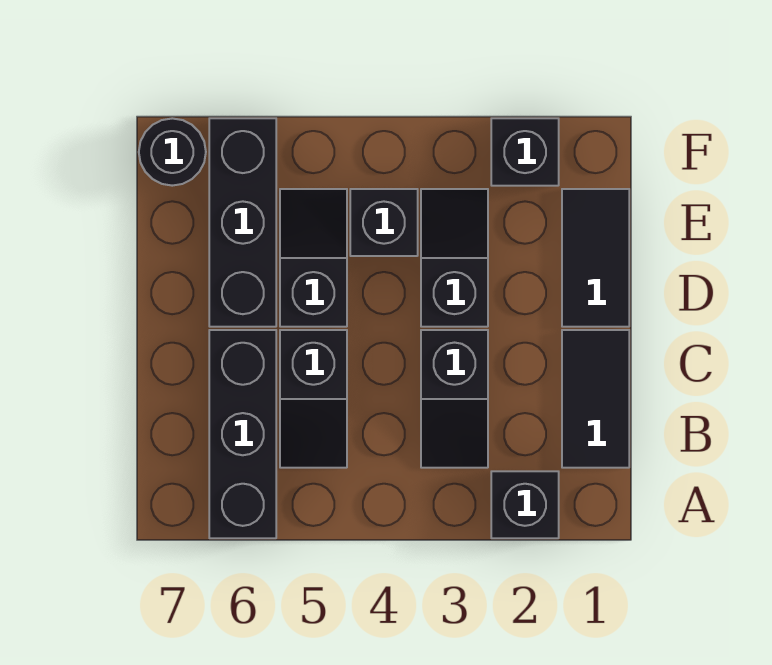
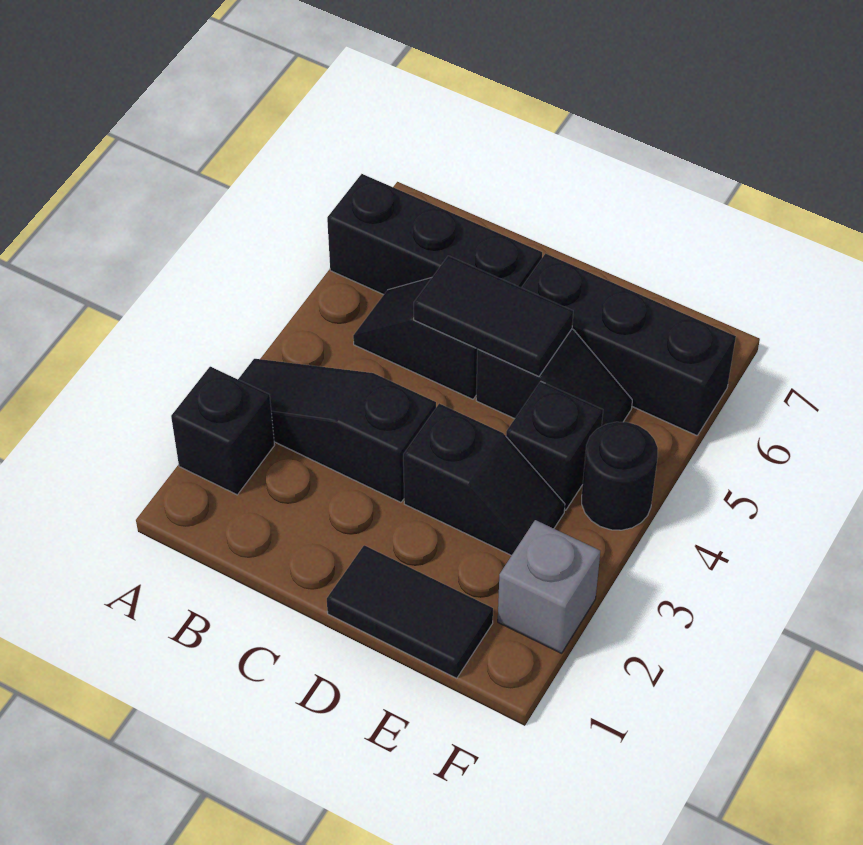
black tile B1:C1 level 1 -> black tile C5:D5 level 2
black slope B3:C3 level 1 top C -> black slope A3:C3 level 1 top C
black brick F2 level 1 -> grey brick F2 level 1
black round brick F7 level 1 -> black round brick F4 level 1

